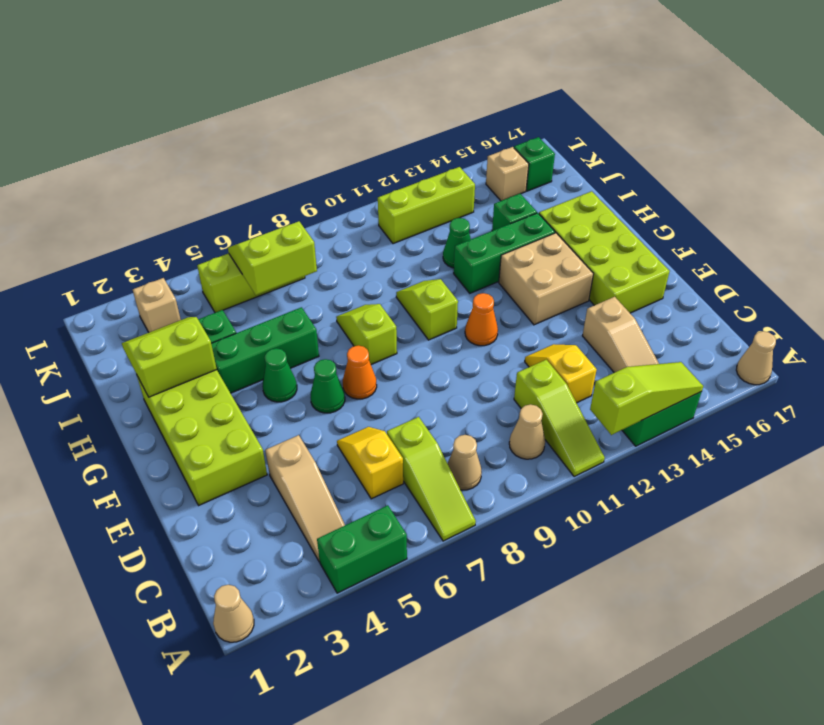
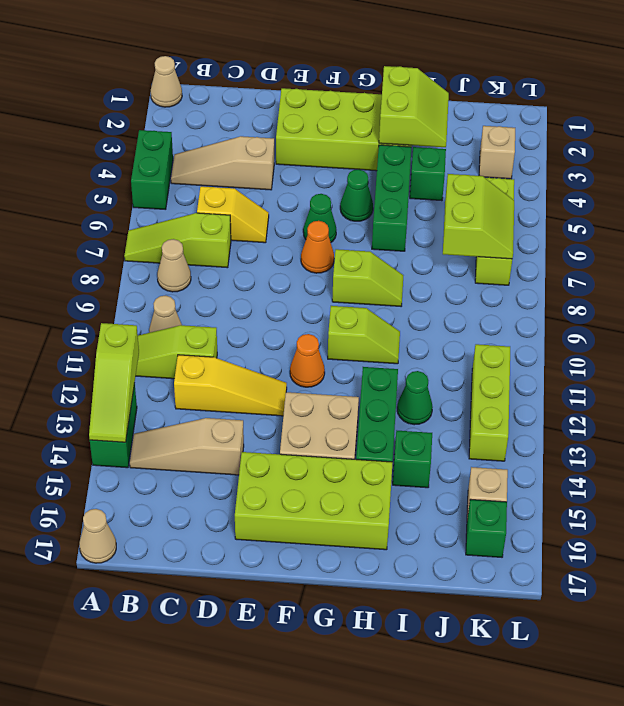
yellow slope C12:D12 level 1 top C -> yellow slope C12:E12 level 1 top C

